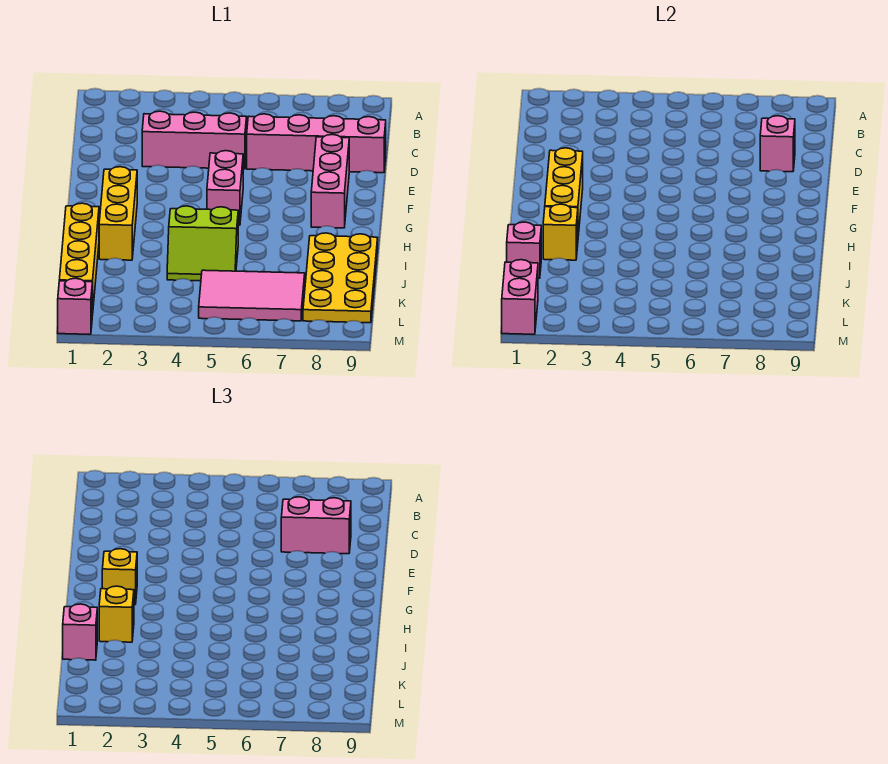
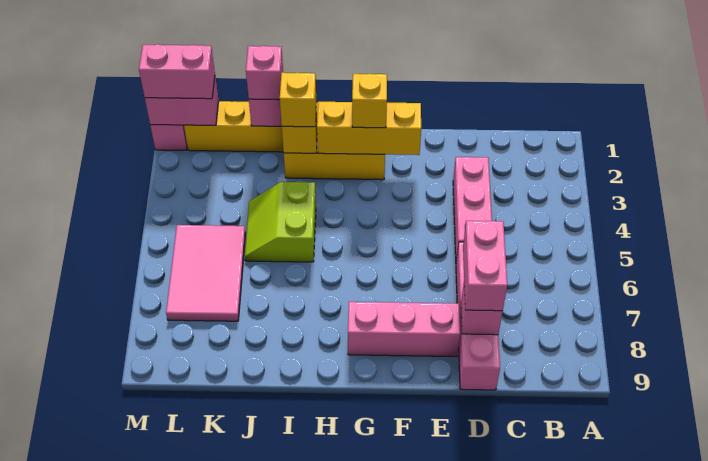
pink brick F5:G5 level 1 -> pink brick L1:M1 level 3
yellow plate I8:L9 level 1 -> none

